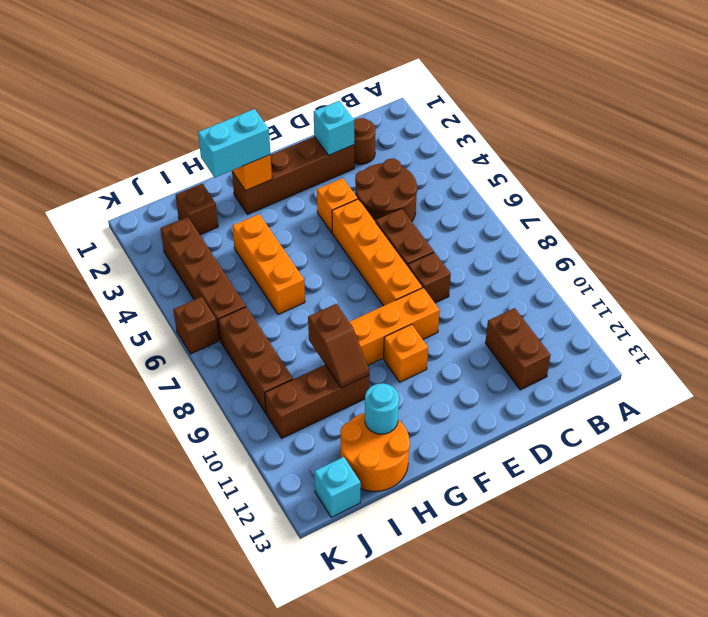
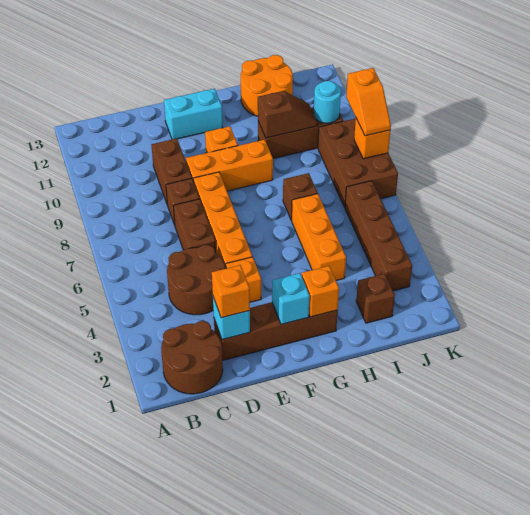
brown round brick C2 level 1 -> brown round brick B1:C2 level 1
brown brick C11:C12 level 1 -> brown brick D9:D10 level 1
none -> orange brick D2 level 3
cyan brick G2:H2 level 3 -> cyan brick E12:F12 level 1
brown slope H9:H10 level 2 top 9 -> brown slope H10:I10 level 2 top H
cyan round brick H12 level 2 -> cyan round brick J10 level 2
brown brick J7:J9 level 1 -> brown brick J7:K9 level 1
cyan brick J13 level 1 -> cyan brick F2 level 2
brown brick K6 level 1 -> brown brick H7 level 1
none -> orange brick K8 level 2
none -> orange slope K8:K9 level 3 top 9

